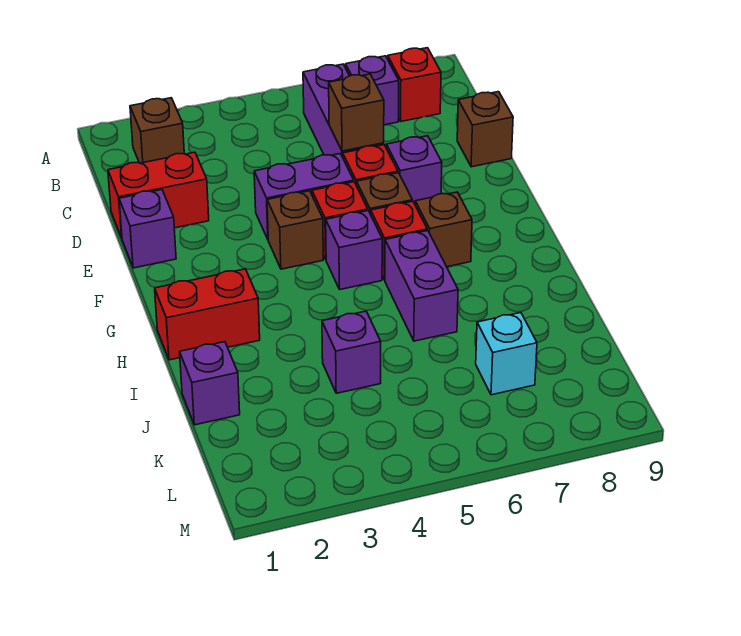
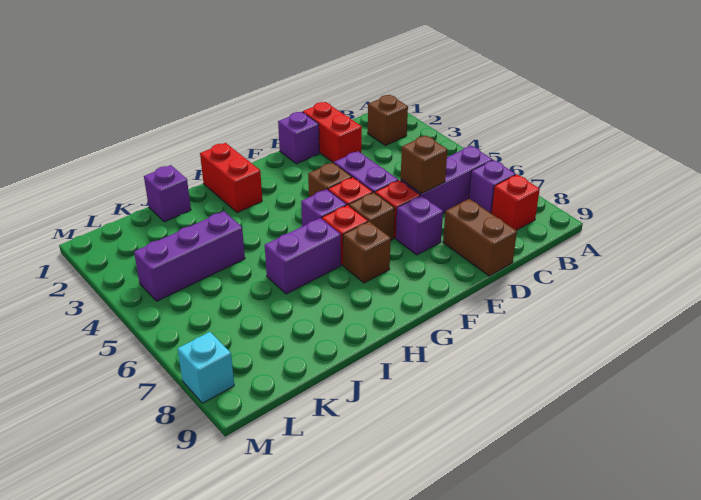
brown brick D9 level 1 -> brown brick D8:D9 level 1
purple brick J4 level 1 -> purple brick J4:L4 level 1
cyan brick K7 level 1 -> cyan brick M8 level 1

